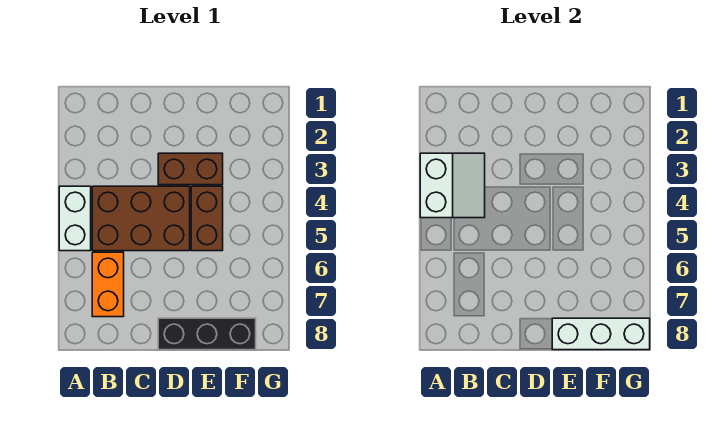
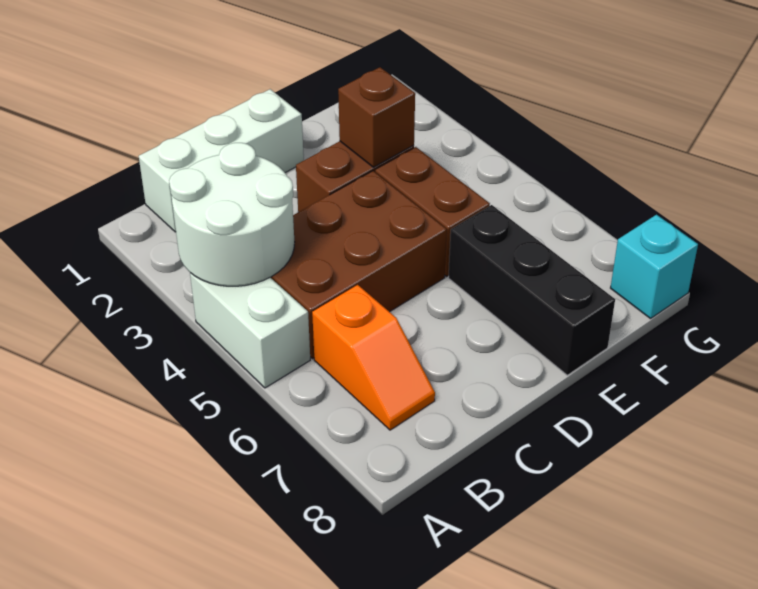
white slope A3:B4 level 2 top A -> white round brick A3:B4 level 2
orange brick B6:B7 level 1 -> orange slope B6:B7 level 1 top 6
black brick D8:F8 level 1 -> black brick E6:E8 level 1
none -> brown brick E3 level 2
white brick E8:G8 level 2 -> white brick B1:D1 level 1
none -> cyan brick G8 level 1

